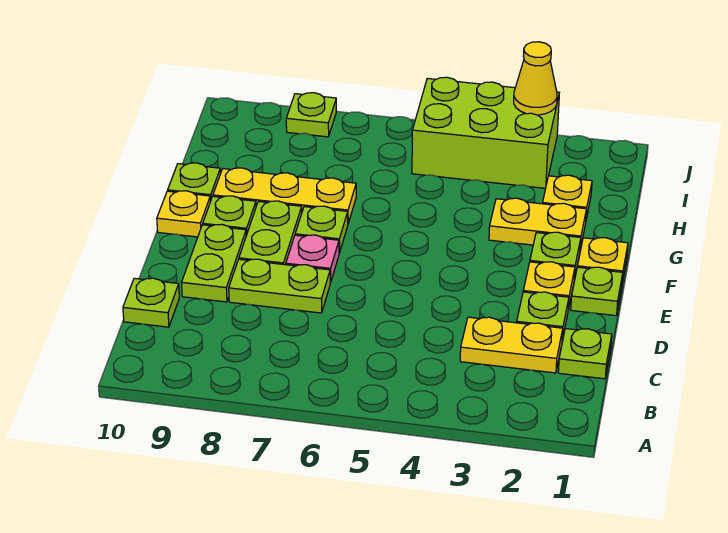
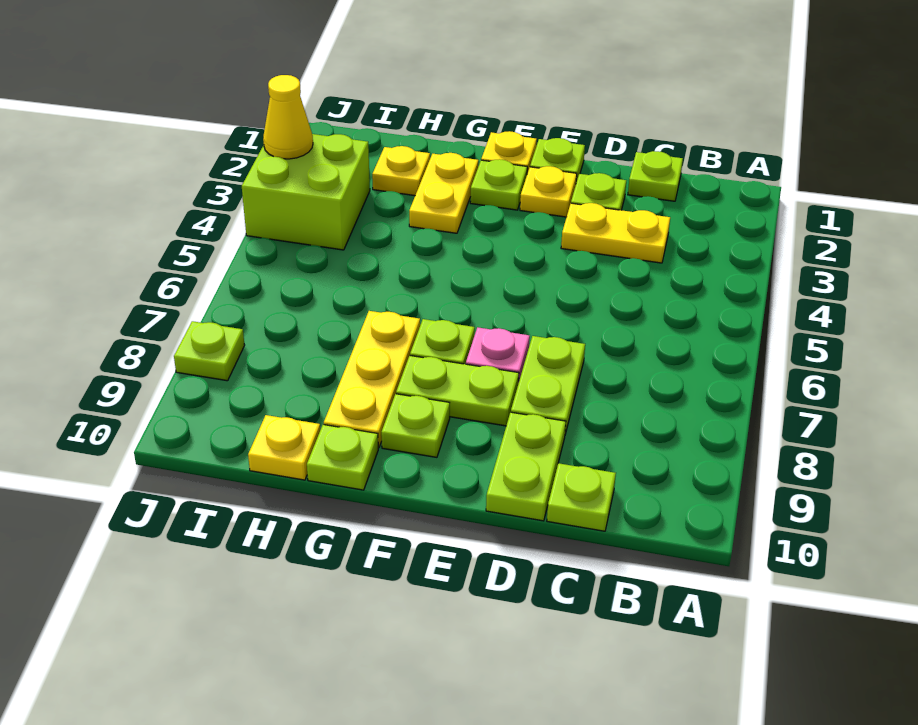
yellow plate C2:C3 level 1 -> yellow plate C3:D3 level 1
lime plate D9:E9 level 1 -> lime plate D9:D10 level 1
yellow plate F10 level 1 -> yellow plate H10 level 1
lime brick I3:J5 level 1 -> lime brick I3:J4 level 1

